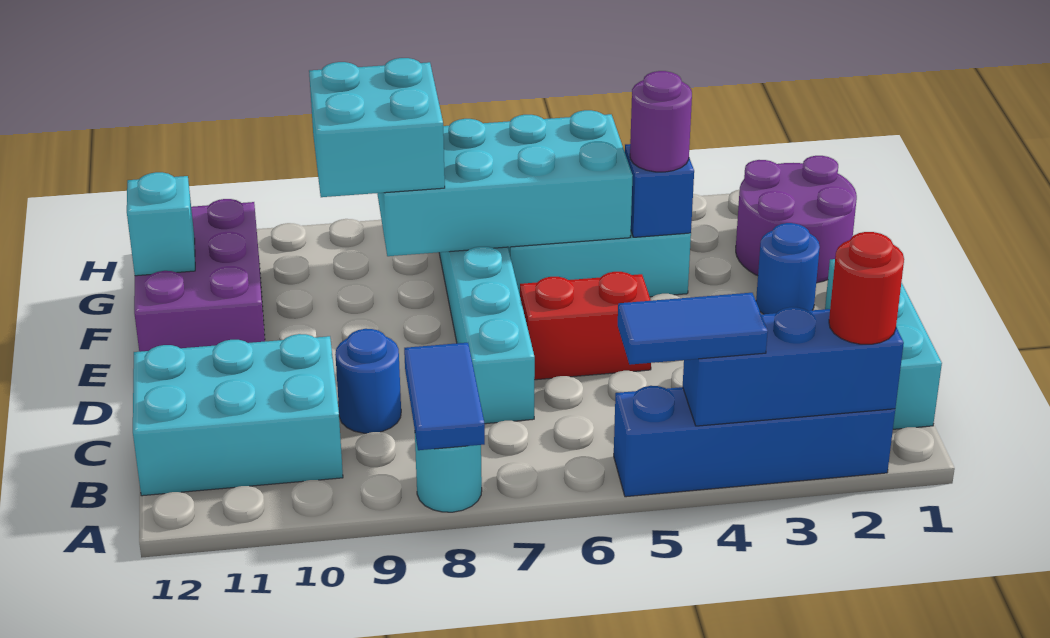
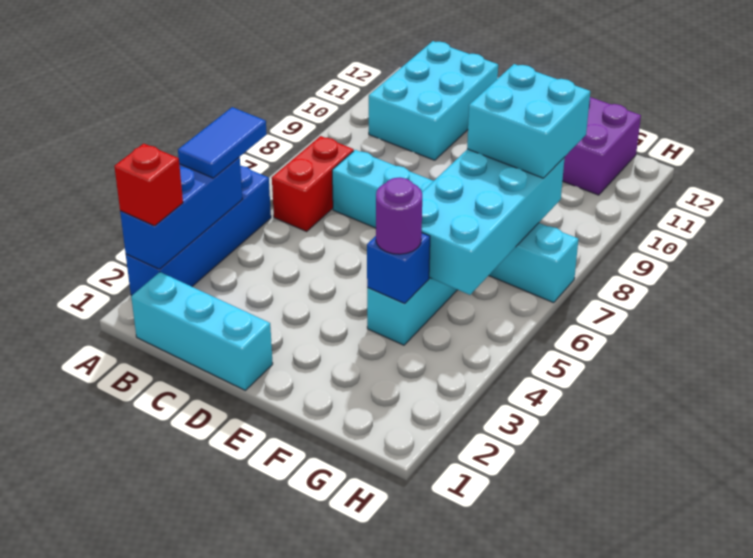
red round brick A2 level 3 -> red brick A2 level 3
cyan round brick A8 level 1 -> none
blue tile A8:B8 level 2 -> none
blue round brick C9 level 1 -> none
red brick D5:D6 level 1 -> red brick B6:B7 level 1
blue round brick E2 level 1 -> none
purple round brick F1:G2 level 1 -> none
cyan brick F12 level 2 -> none

